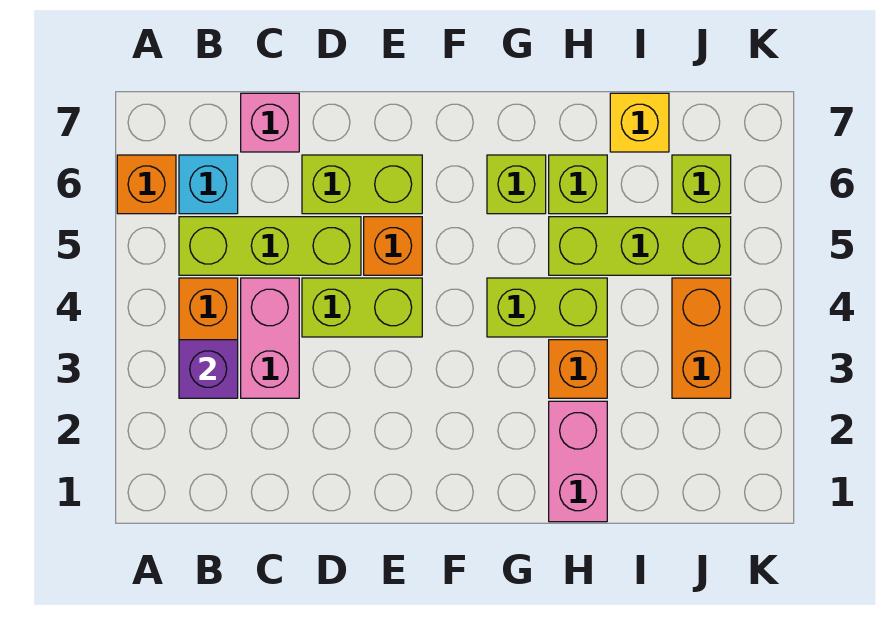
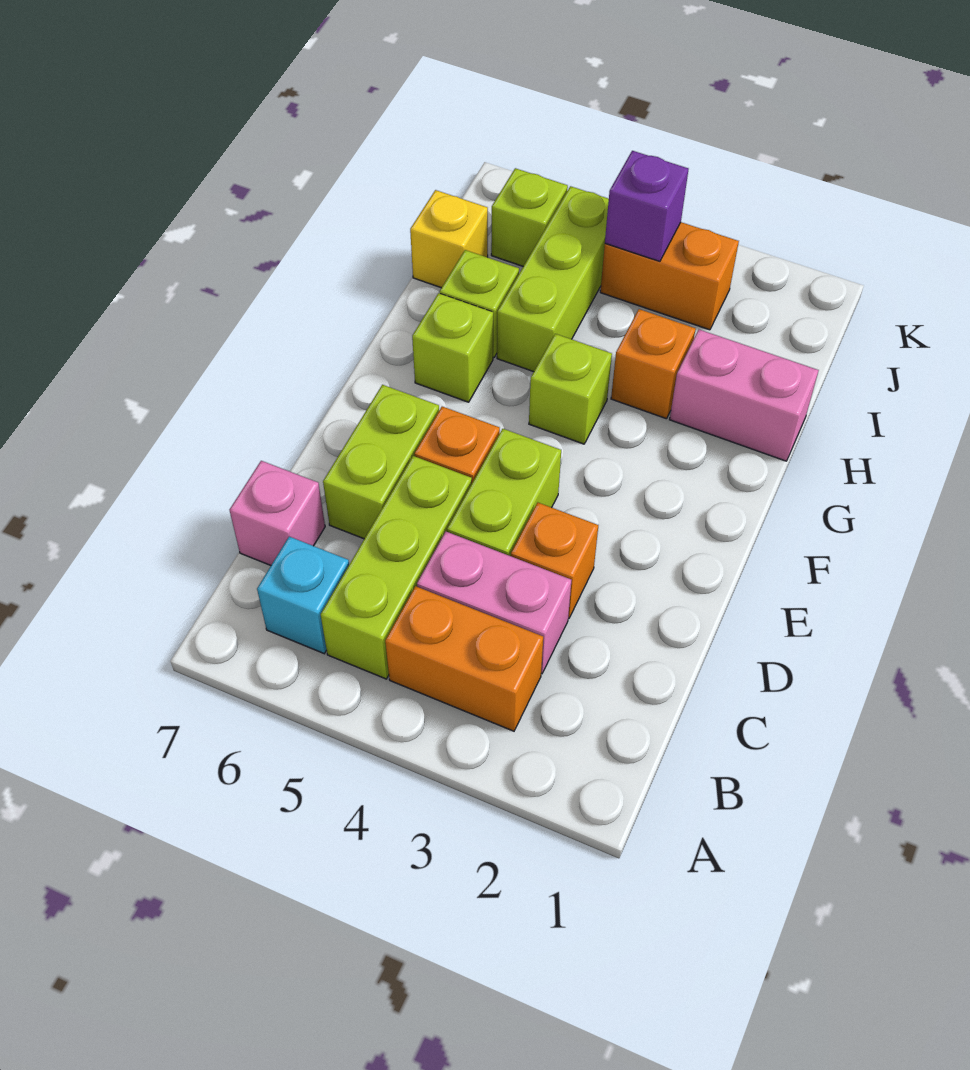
orange brick A6 level 1 -> orange brick D3 level 1
purple brick B3 level 2 -> purple brick J4 level 2
lime brick G4:H4 level 1 -> lime brick G4 level 1

